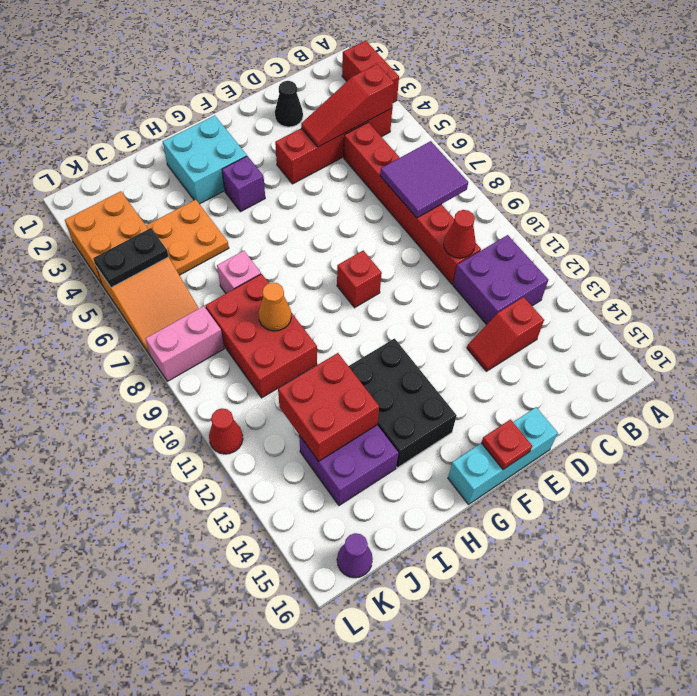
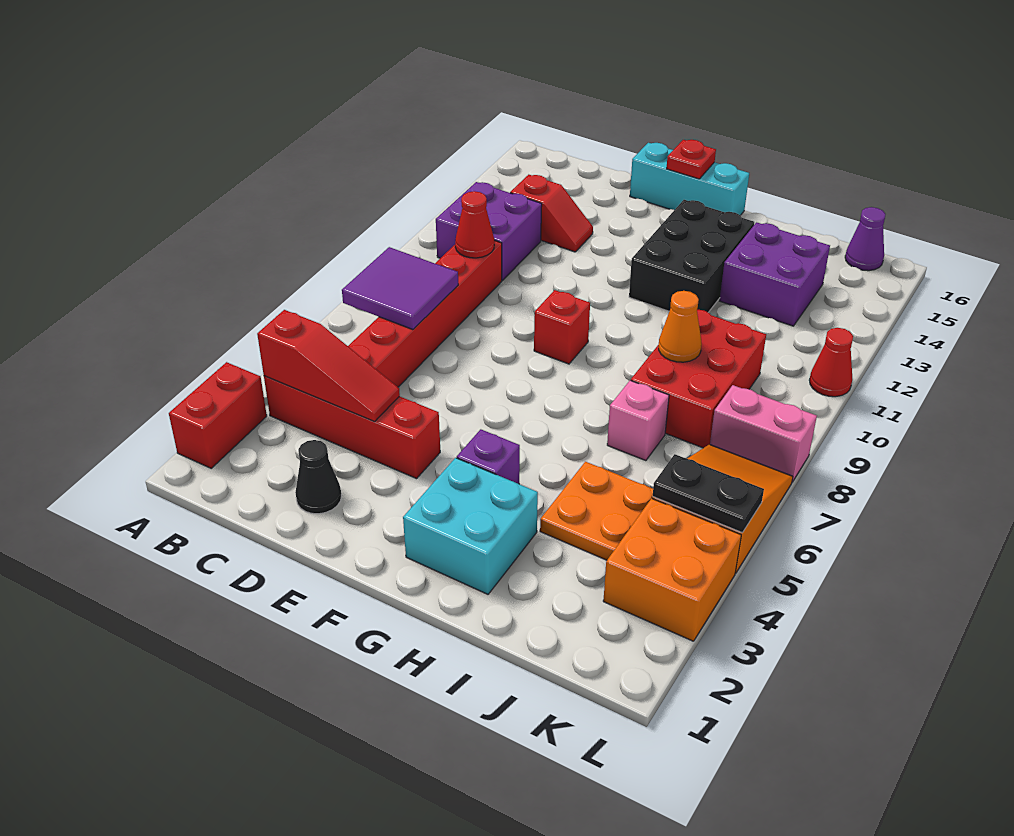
red brick I12:J13 level 2 -> none

